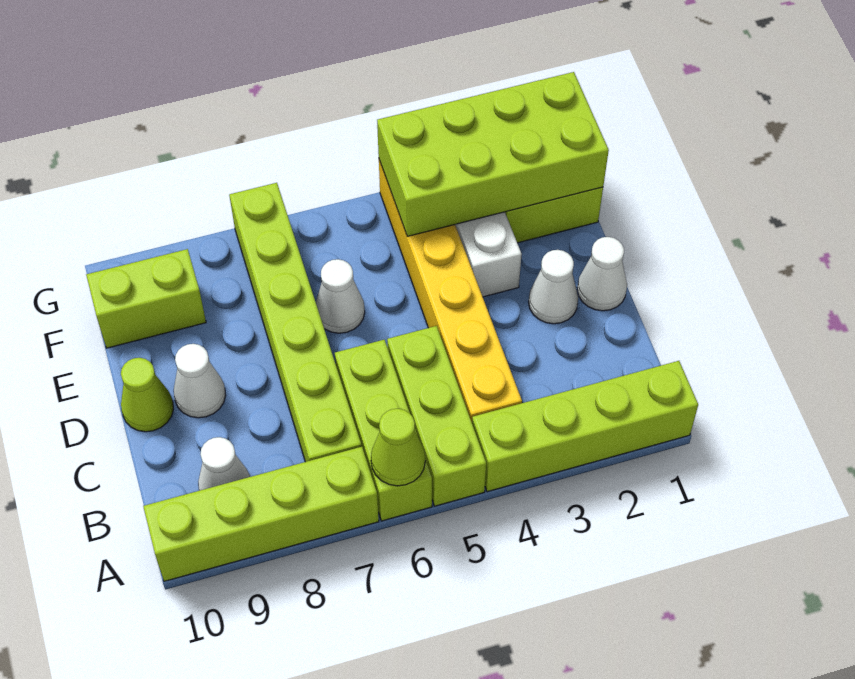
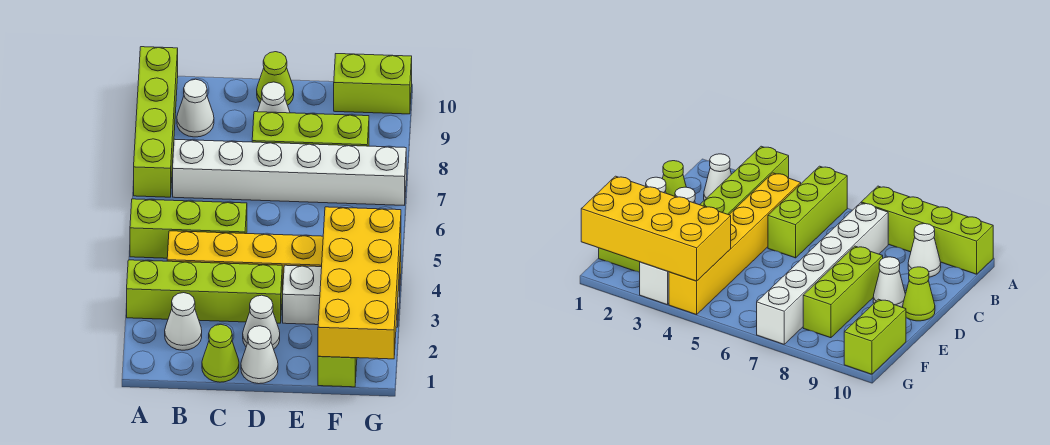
lime brick A1:A4 level 1 -> lime brick A3:D3 level 1
lime brick A6:C6 level 1 -> lime brick D8:F8 level 1
lime cone A6 level 2 -> lime cone C1 level 1
lime brick B7:G7 level 1 -> white brick B7:G7 level 1
white cone E6 level 1 -> white cone B2 level 1
lime brick F1:G4 level 2 -> yellow brick F1:G4 level 2
lime brick F9:F10 level 1 -> lime brick F10:G10 level 1

